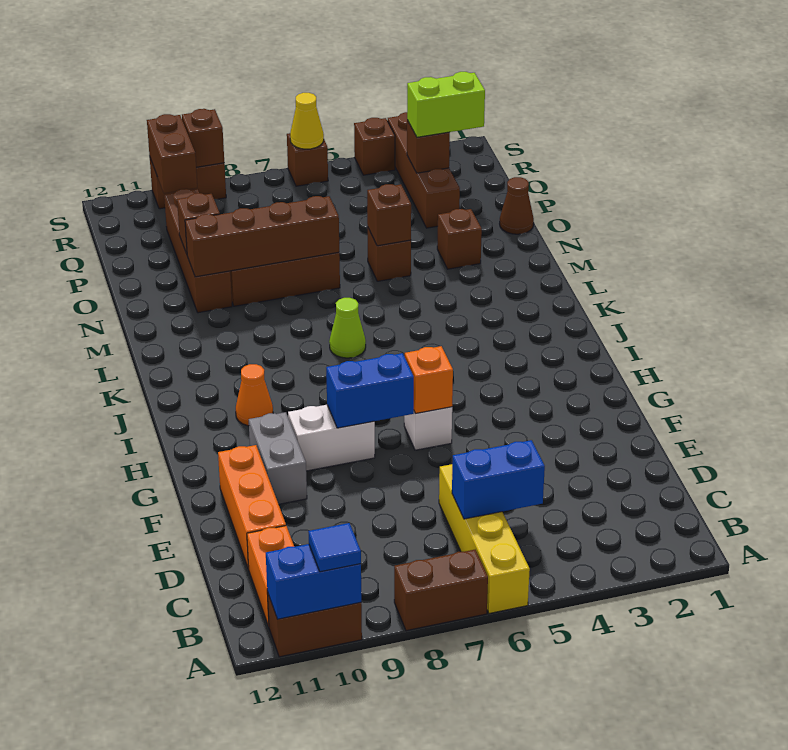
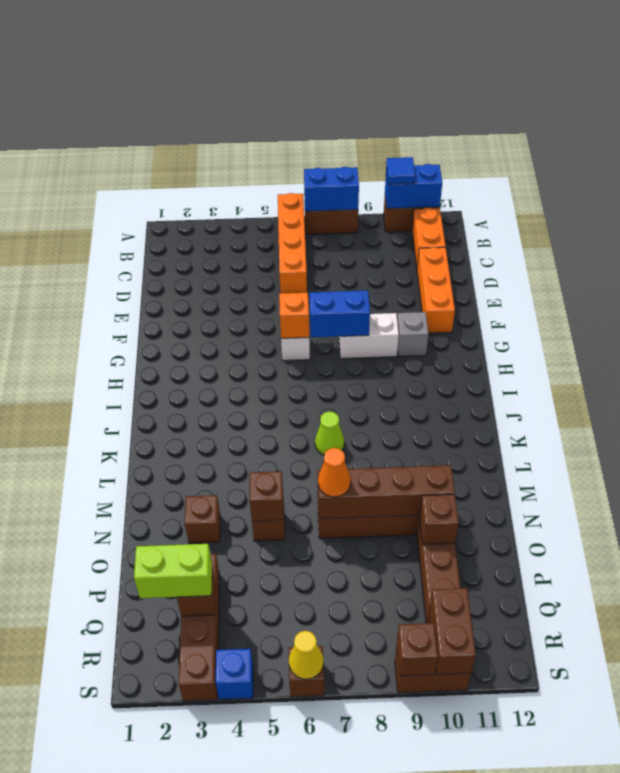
yellow brick A6:D6 level 1 -> orange brick A6:D6 level 1
blue brick C5:C6 level 2 -> blue brick A7:A8 level 2
grey brick F10:G10 level 1 -> grey brick G10 level 1
orange cone I10 level 1 -> orange cone N7 level 3
brown cone O1 level 1 -> none
brown brick S4 level 1 -> blue brick S4 level 1

